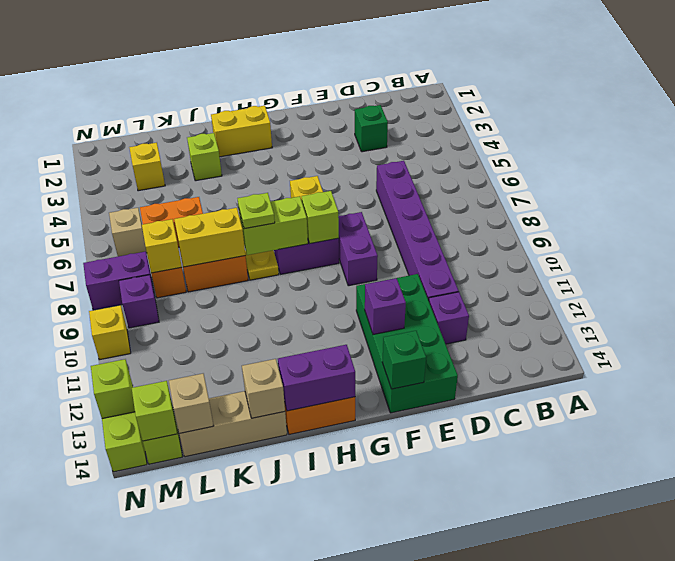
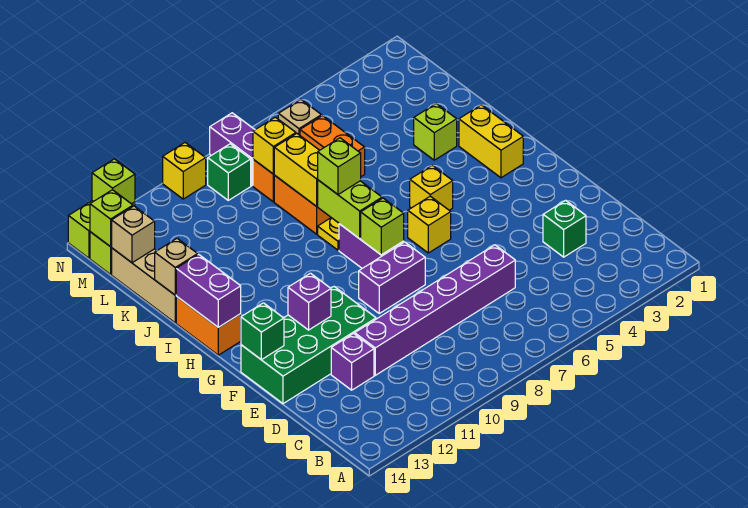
lime plate I8 level 3 -> lime brick I8 level 3
yellow brick L3 level 1 -> yellow brick H5 level 1
purple brick M9 level 1 -> green brick M9 level 1

